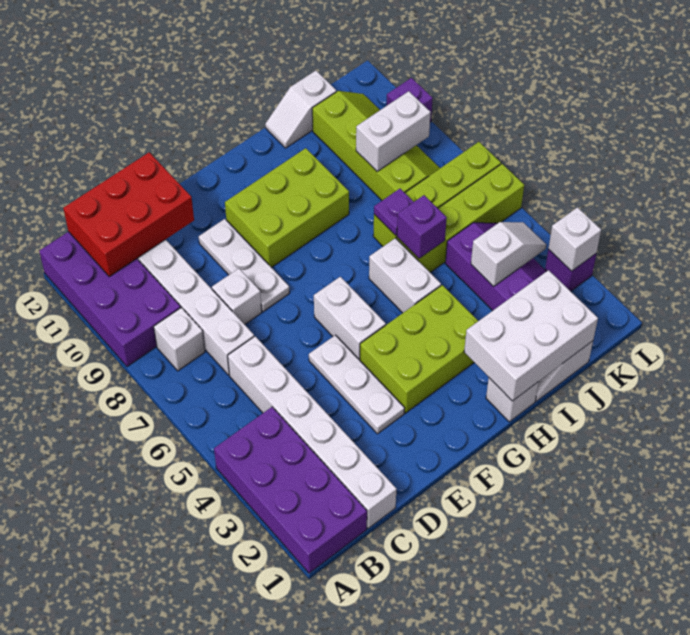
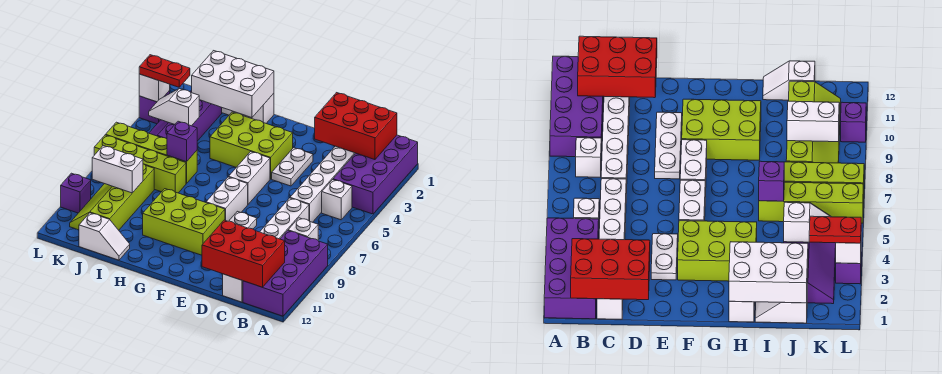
none -> red brick B1:D2 level 2
white brick D8 level 1 -> white brick B5 level 1
white plate E3:E5 level 1 -> white plate E3:E4 level 1
white brick H5:H6 level 1 -> white brick F7:F8 level 1
purple plate I7 level 2 -> none
none -> red plate K3:L3 level 3

